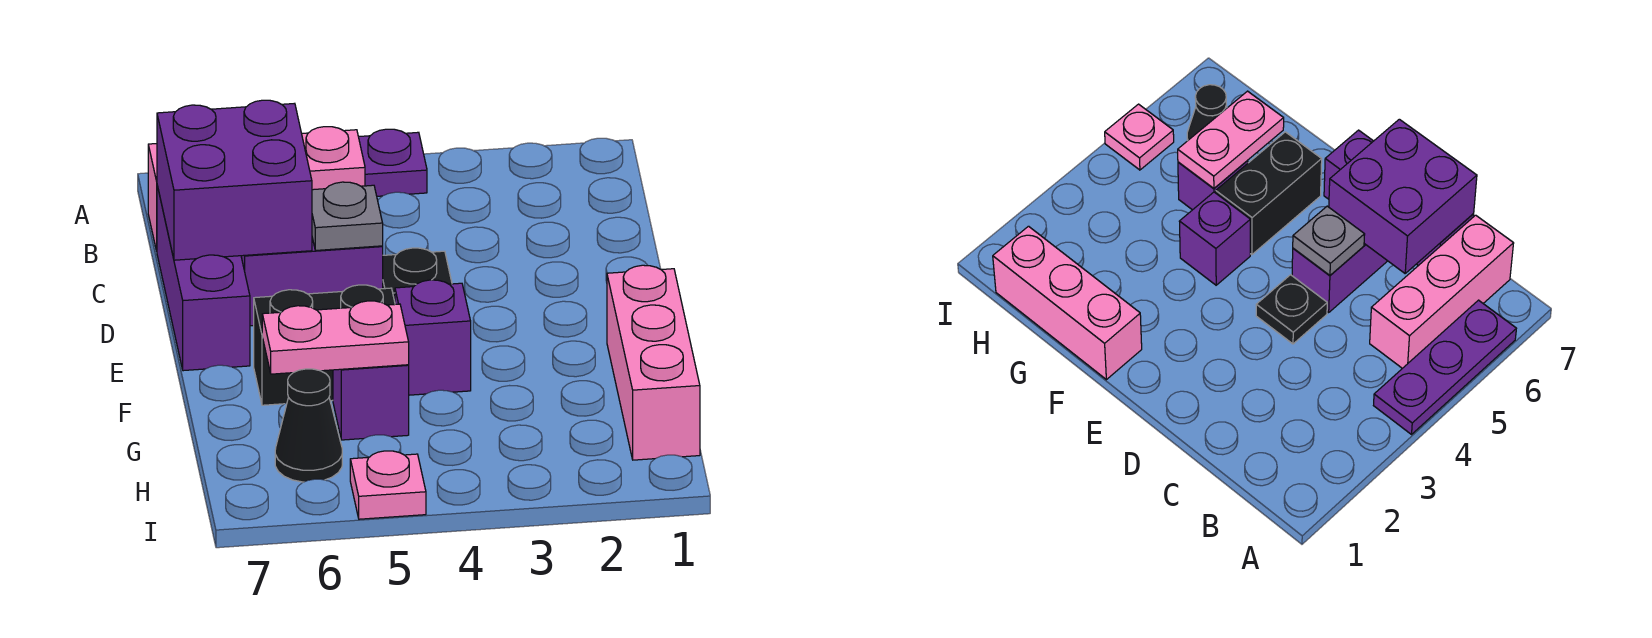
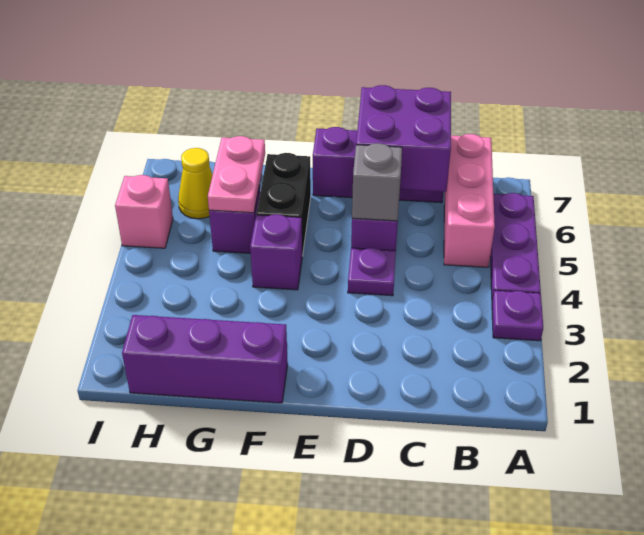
none -> purple plate A3 level 1
black plate D4 level 1 -> purple plate D4 level 1
grey plate D5 level 2 -> grey brick D5 level 2
pink brick F1:H1 level 1 -> purple brick F1:H1 level 1
black cone H6 level 1 -> yellow cone H6 level 1
pink plate I5 level 1 -> pink brick I5 level 1

